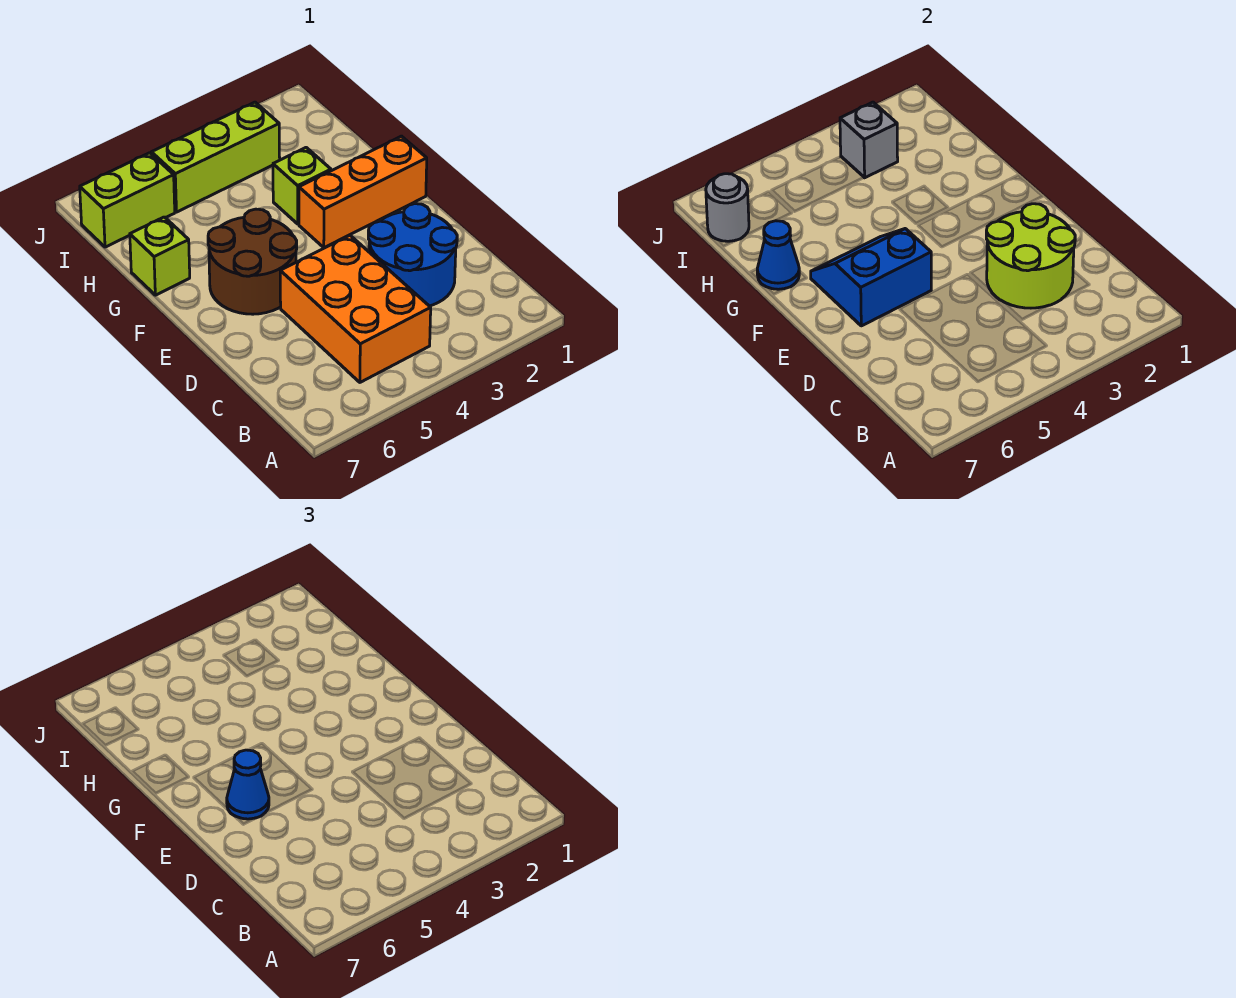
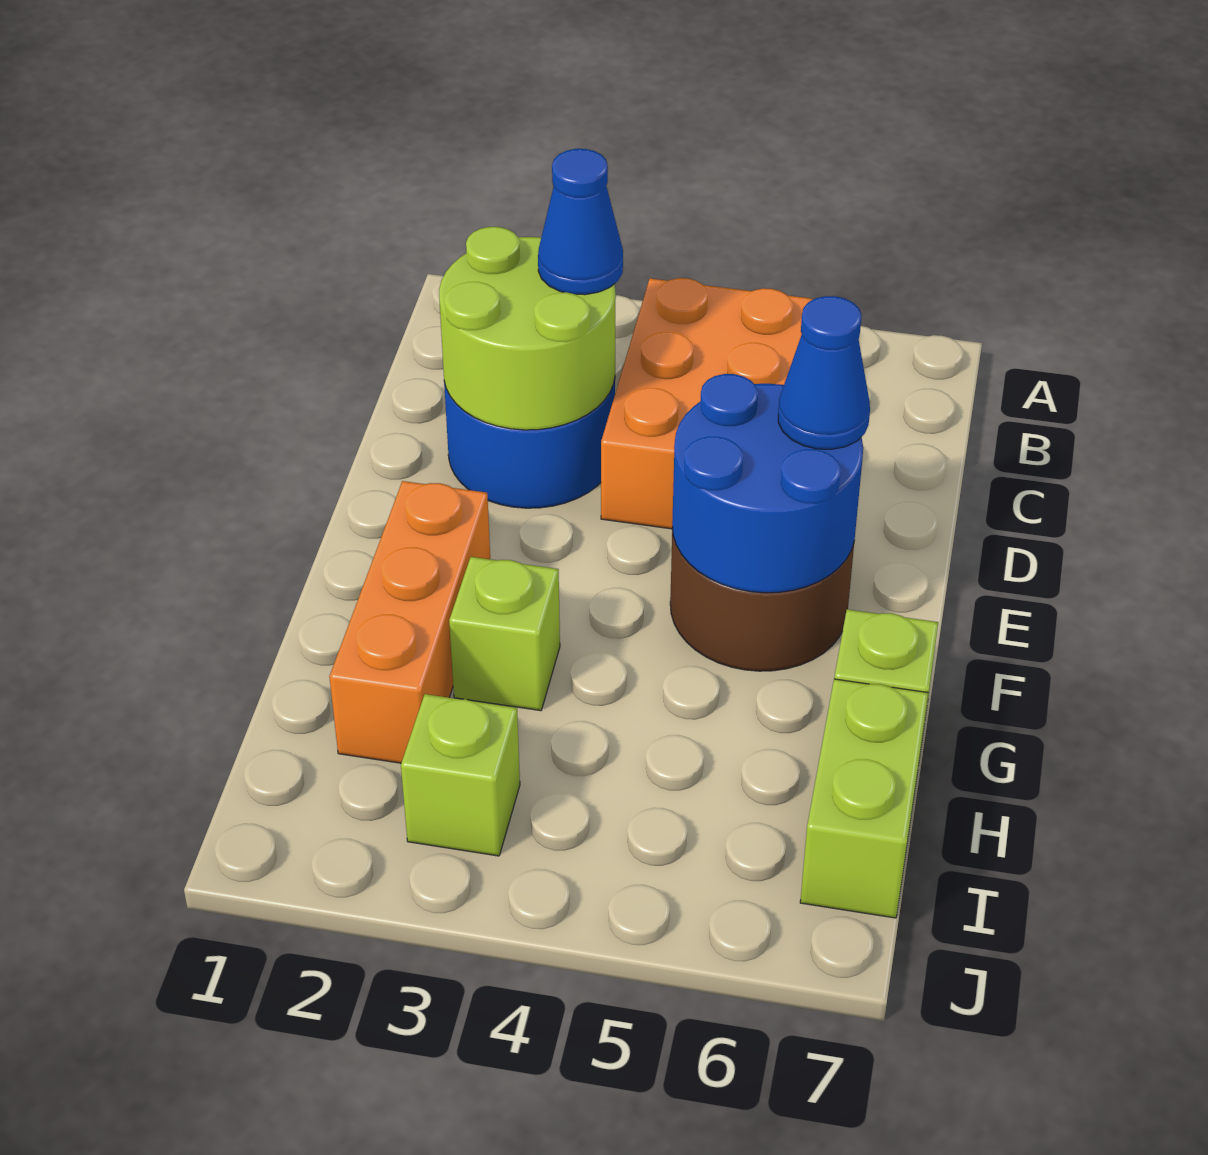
blue slope E5:F6 level 2 top E -> blue round brick E5:F6 level 2
orange brick F1:F3 level 1 -> orange brick F2:H2 level 1
blue cone G7 level 2 -> blue cone C3 level 3
lime brick I3:I5 level 1 -> lime brick I3 level 1
grey brick I3 level 2 -> none
lime brick I6:I7 level 1 -> lime brick H7:I7 level 1
grey round brick I7 level 2 -> none

